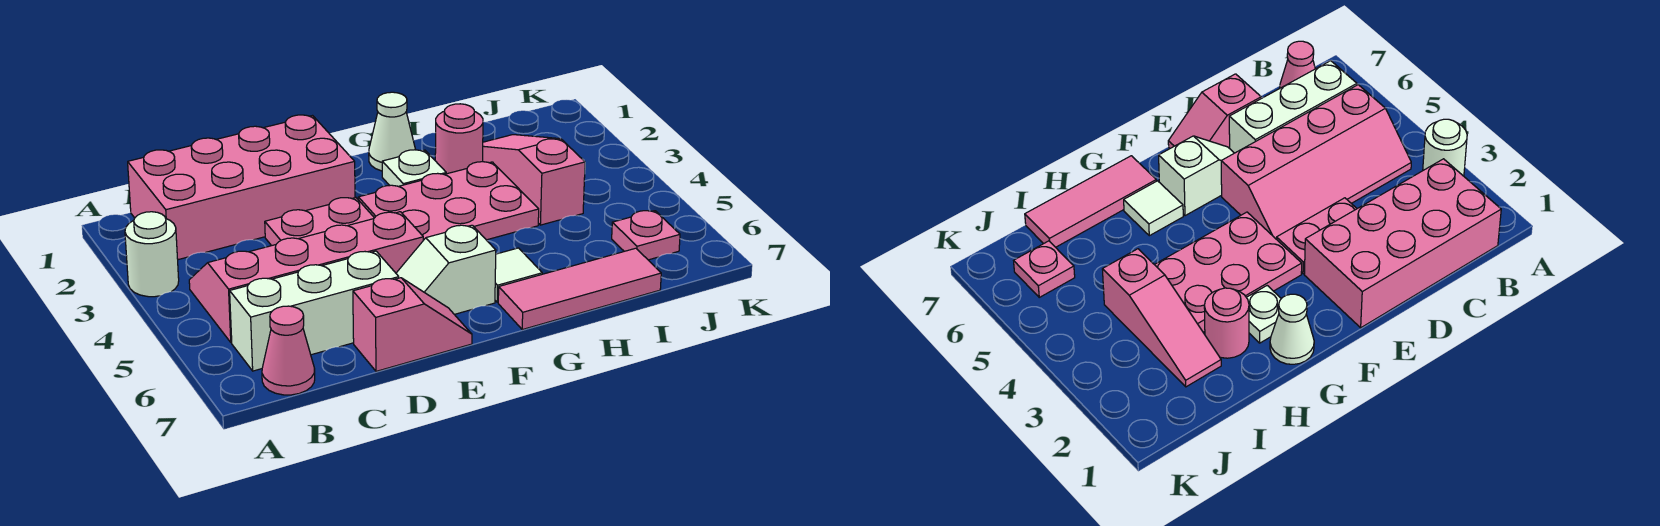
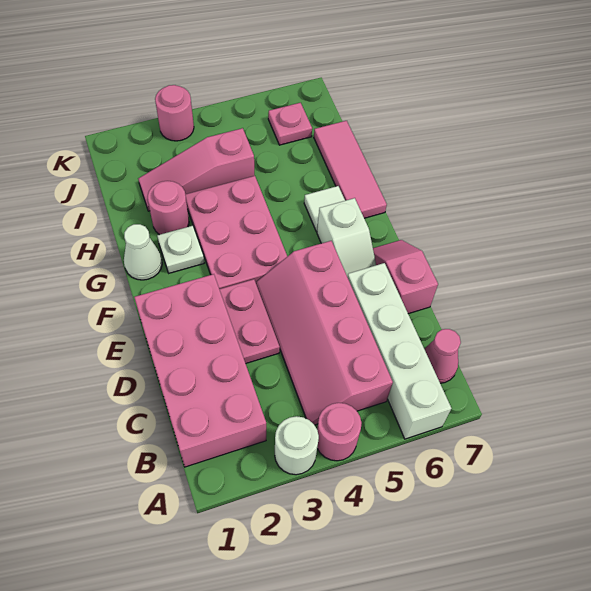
none -> pink round brick A4 level 1
white brick B6:D6 level 1 -> white brick A6:D6 level 1
none -> pink round brick K3 level 1

